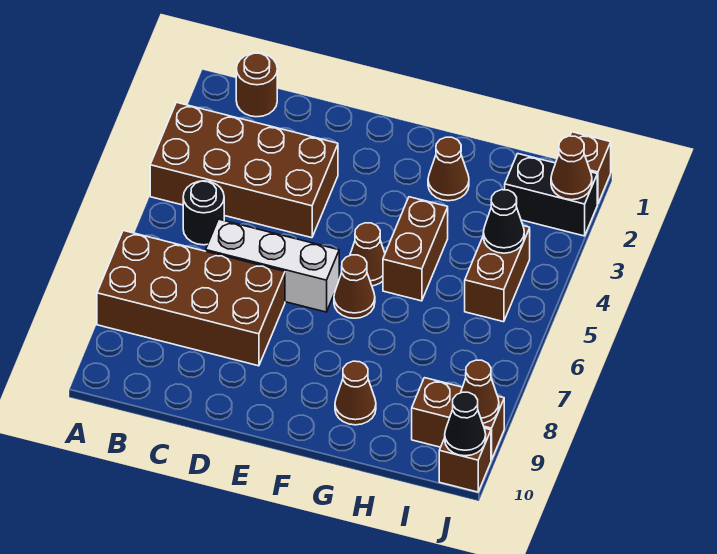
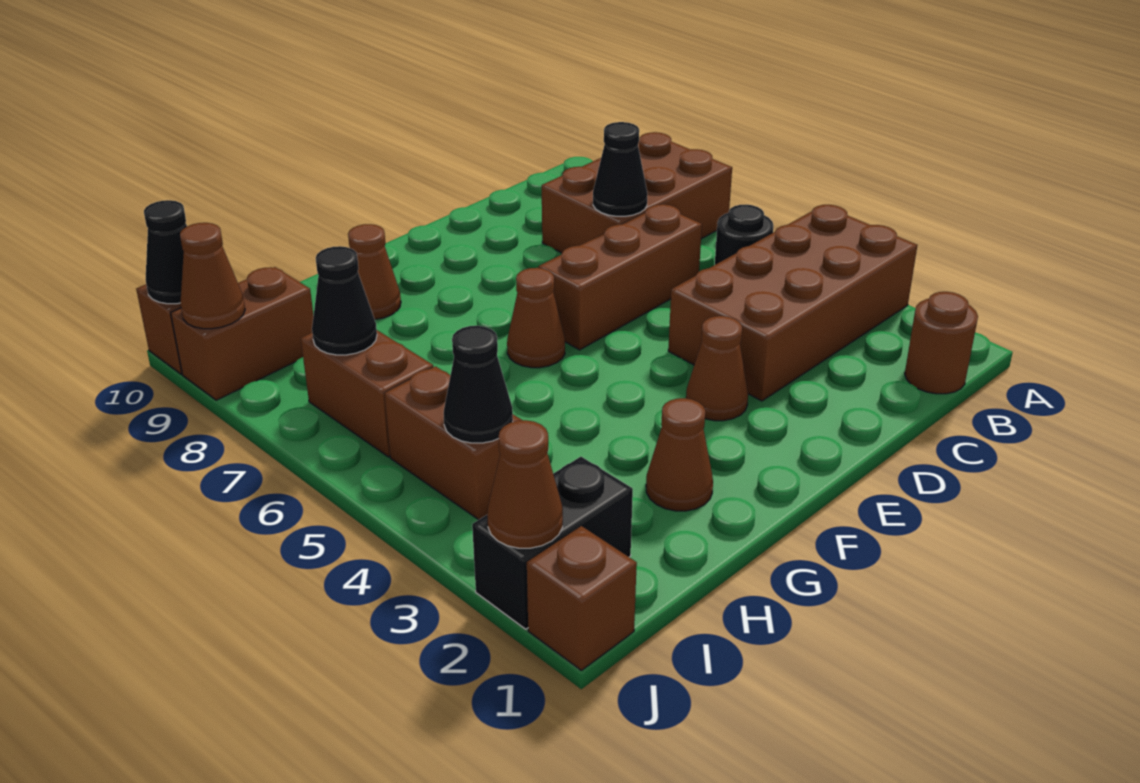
brown brick A7:D8 level 1 -> brown brick A7:C8 level 1
white brick C6:E6 level 1 -> brown brick C6:E6 level 1
none -> black cone C7 level 2
brown cone F5 level 1 -> brown cone E3 level 1
brown brick G4:G5 level 1 -> brown brick I6:I7 level 1
none -> black cone I7 level 2

